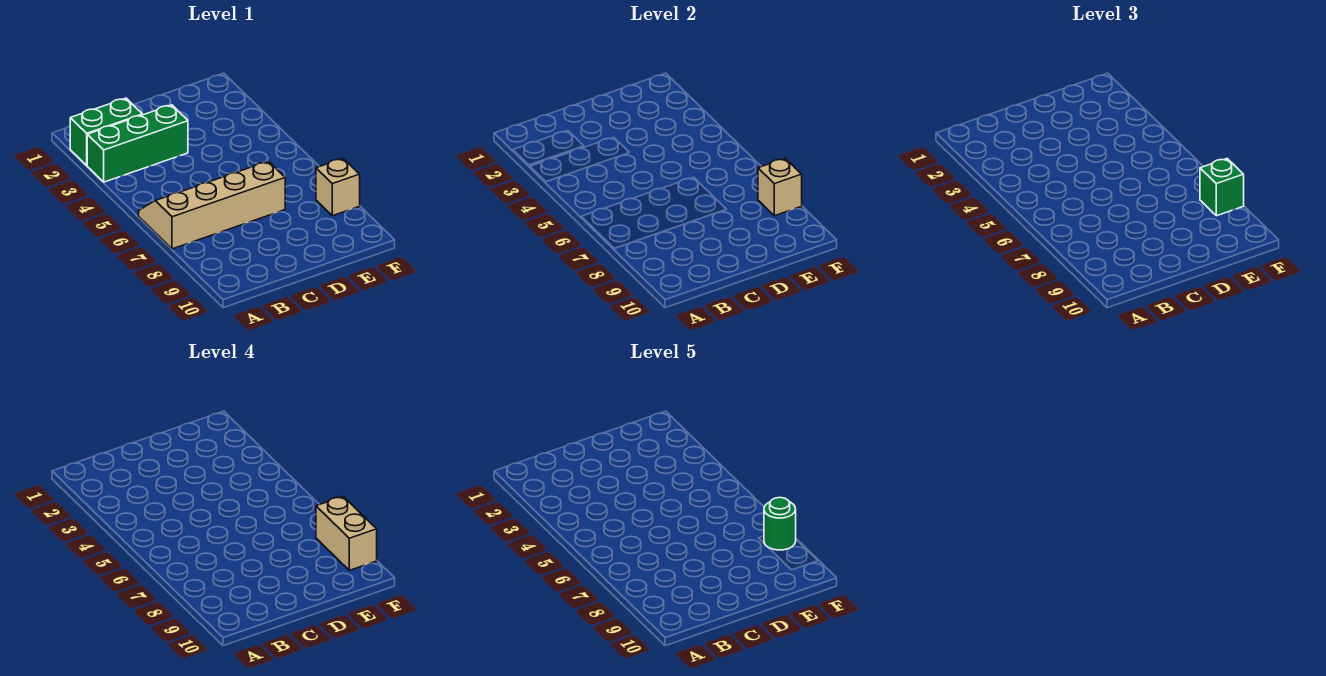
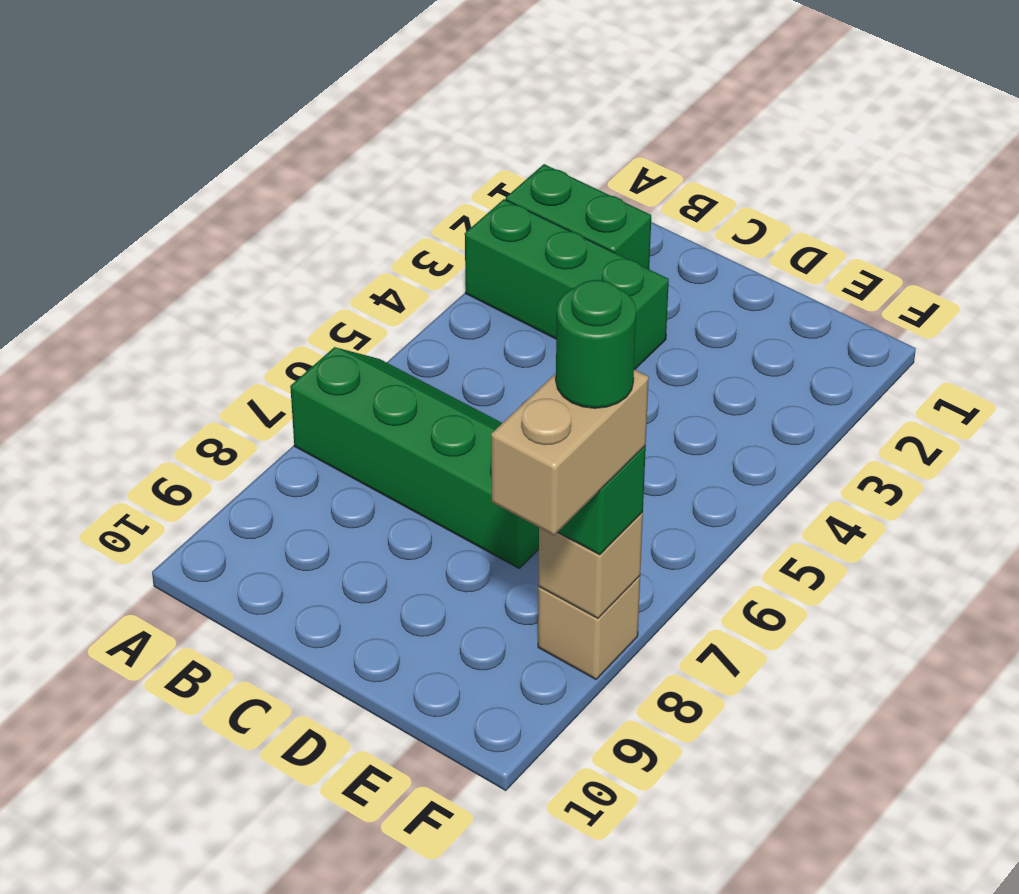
tan slope A6:D7 level 1 top 7 -> green slope A6:D7 level 1 top 7

